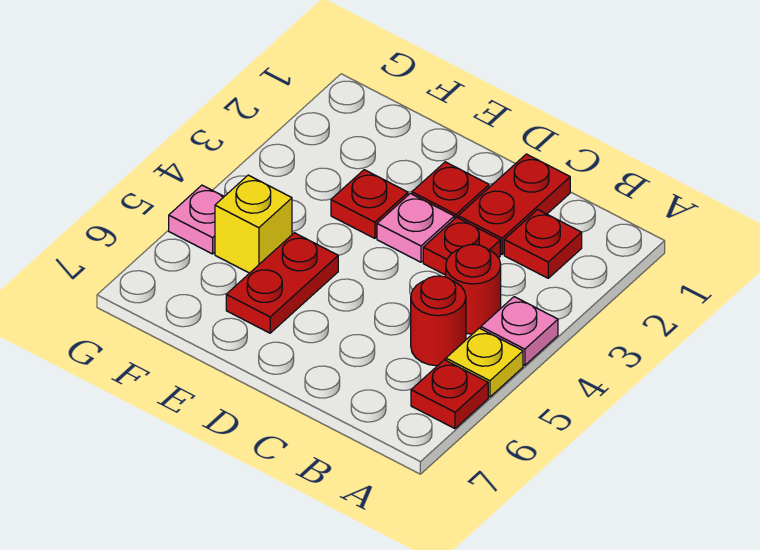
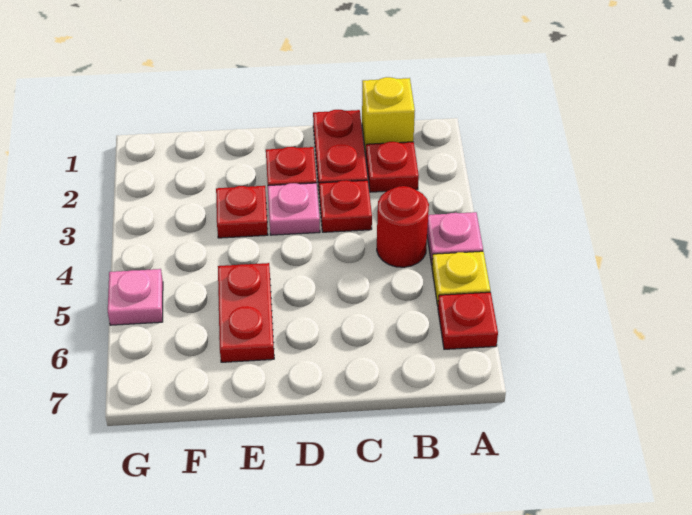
red round brick B5 level 1 -> none
yellow brick F5 level 1 -> yellow brick B1 level 1

